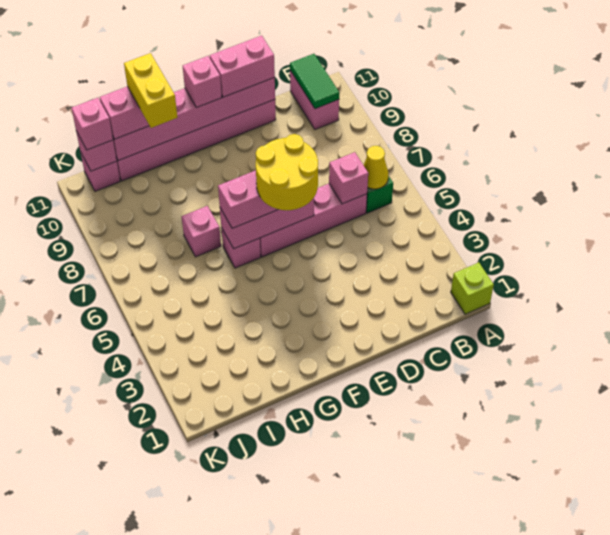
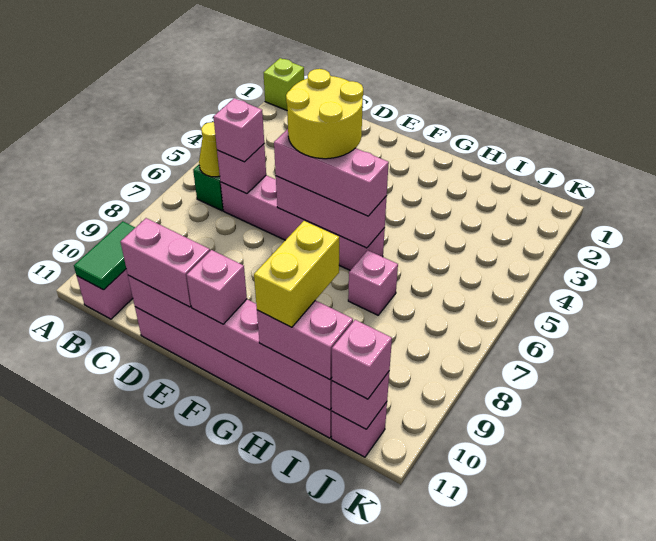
none -> pink brick C6 level 3

